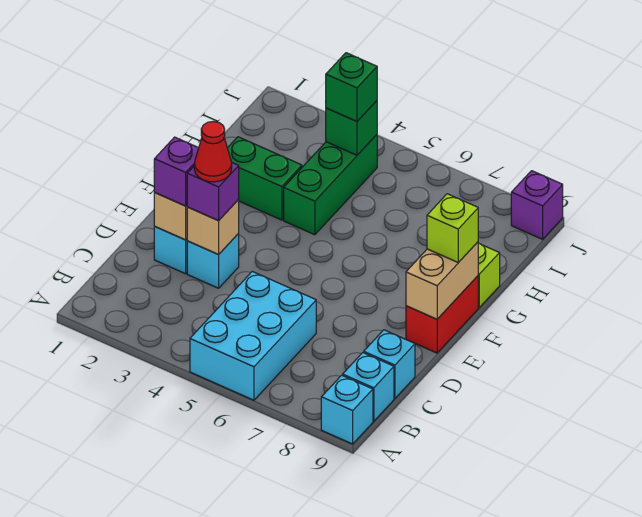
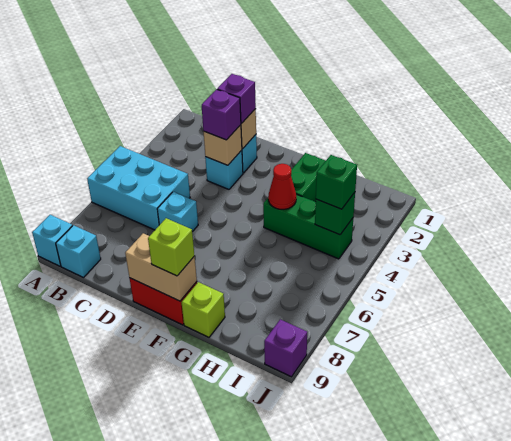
cyan brick C9 level 1 -> cyan brick D6 level 1
red cone D3 level 4 -> red cone G4 level 2

